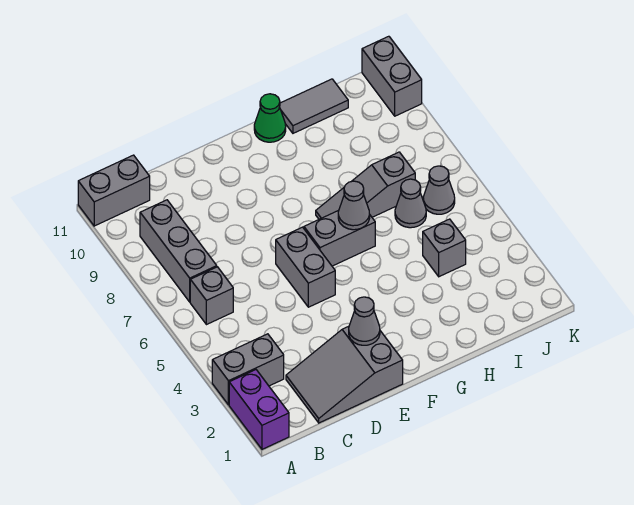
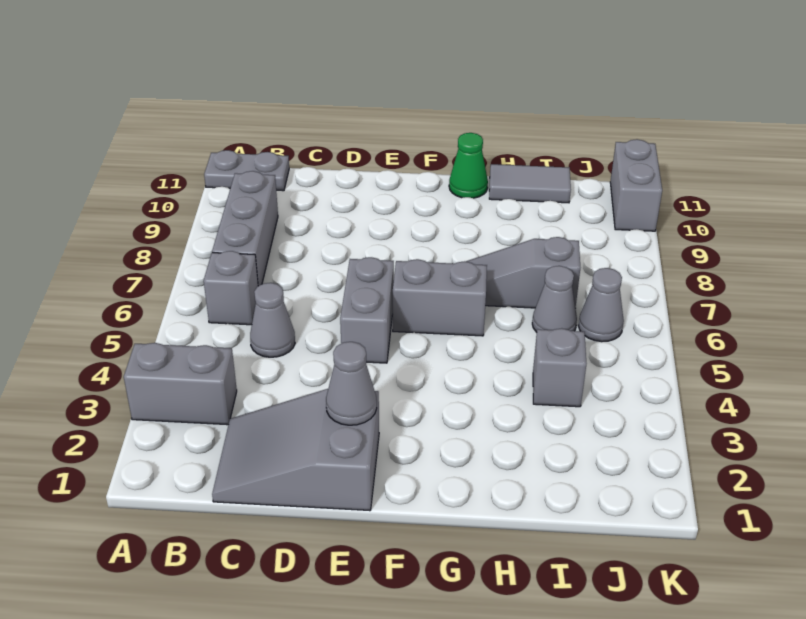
purple brick A1:A2 level 1 -> none
grey brick A11:B11 level 1 -> grey plate A11:B11 level 1
grey cone G6 level 2 -> grey cone C5 level 1

